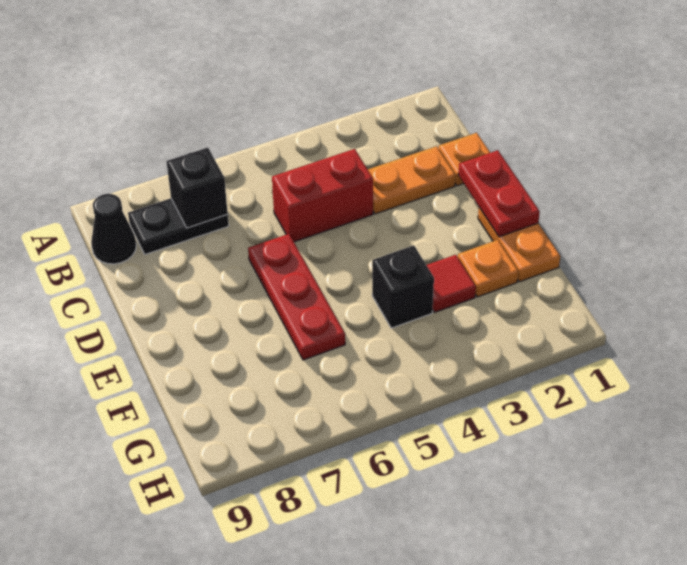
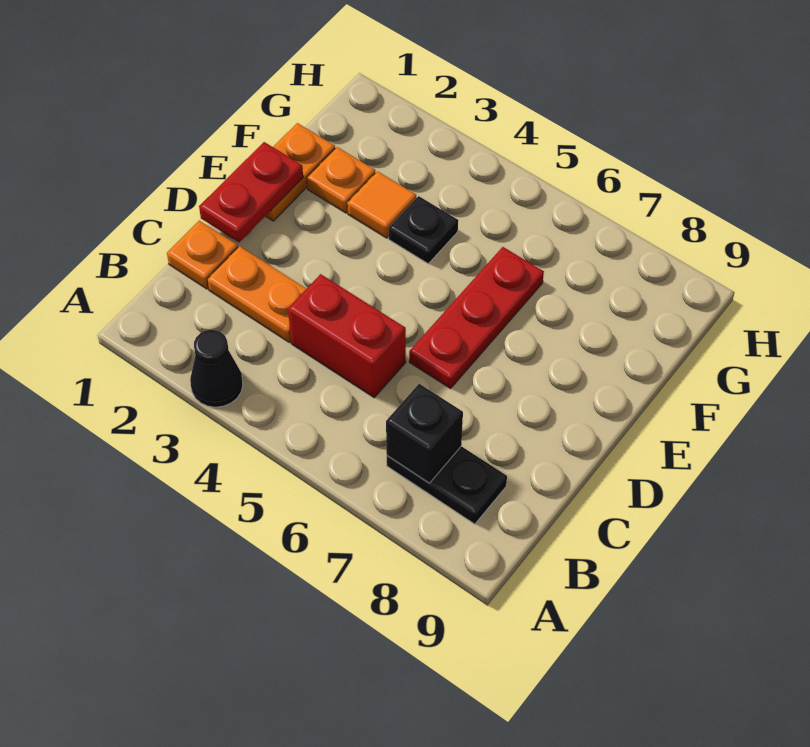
black cone B9 level 1 -> black cone A3 level 1
red tile F3 level 1 -> orange tile F3 level 1
black brick F4 level 1 -> black plate F4 level 1

